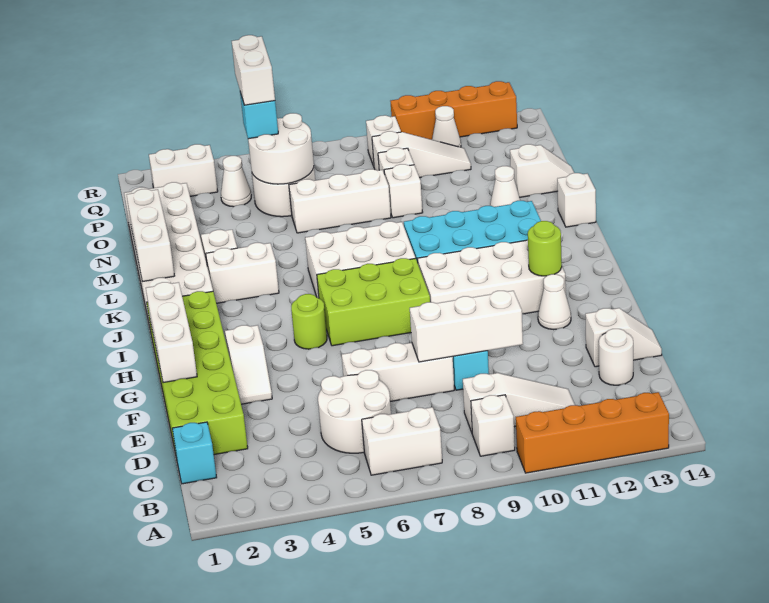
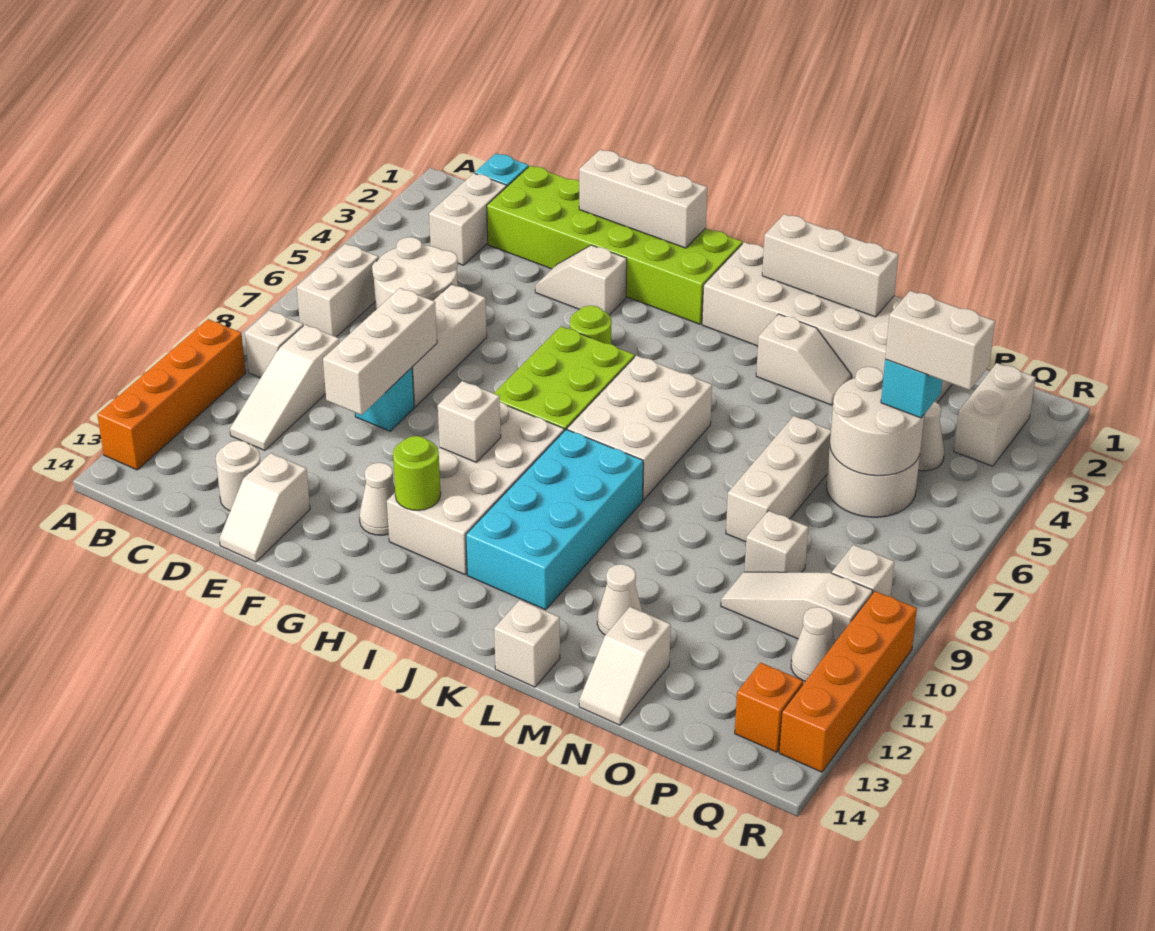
white brick K3:K4 level 1 -> white brick C2:C3 level 1
white brick N9 level 1 -> white brick H10 level 2
white slope P9:P11 level 1 top 9 -> white slope O10:Q10 level 1 top Q
none -> orange brick Q13 level 1

